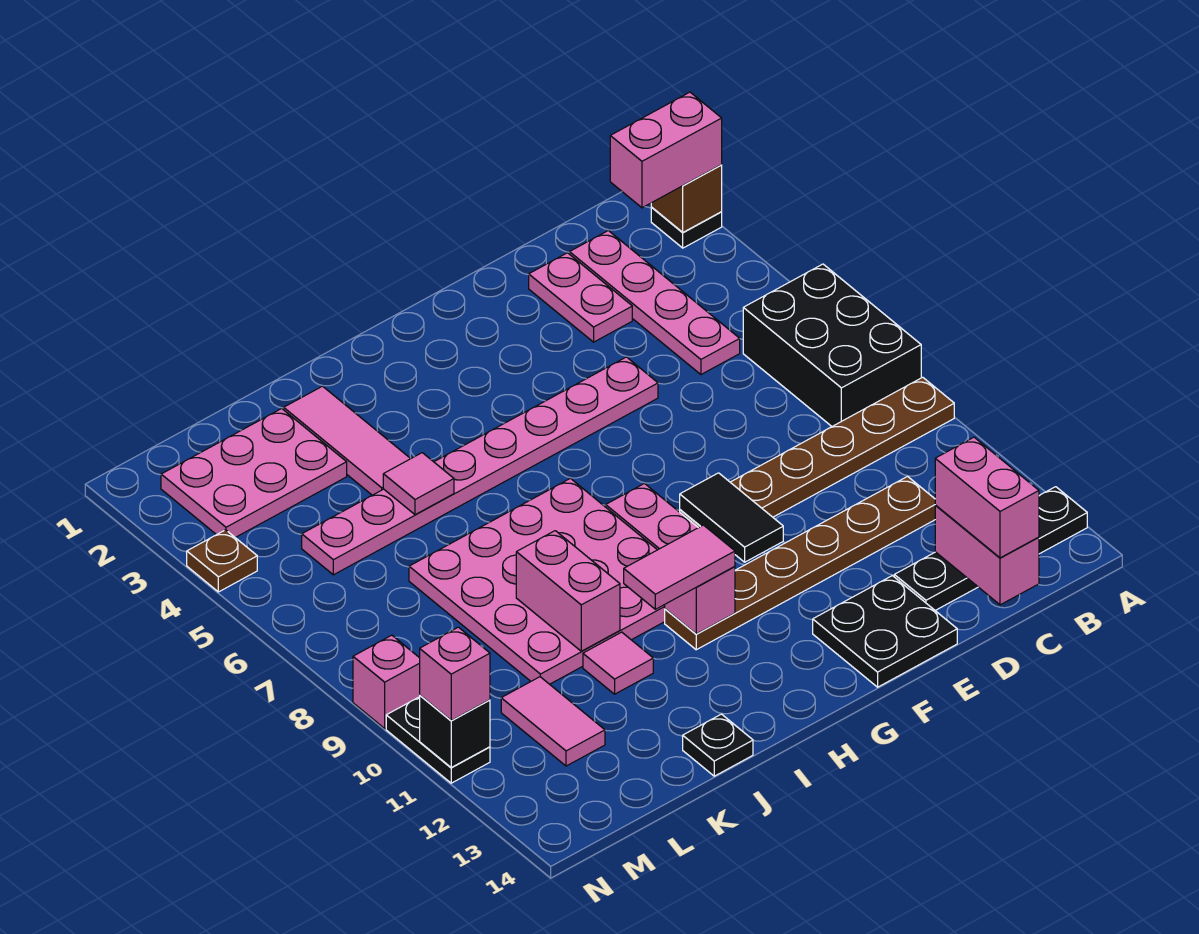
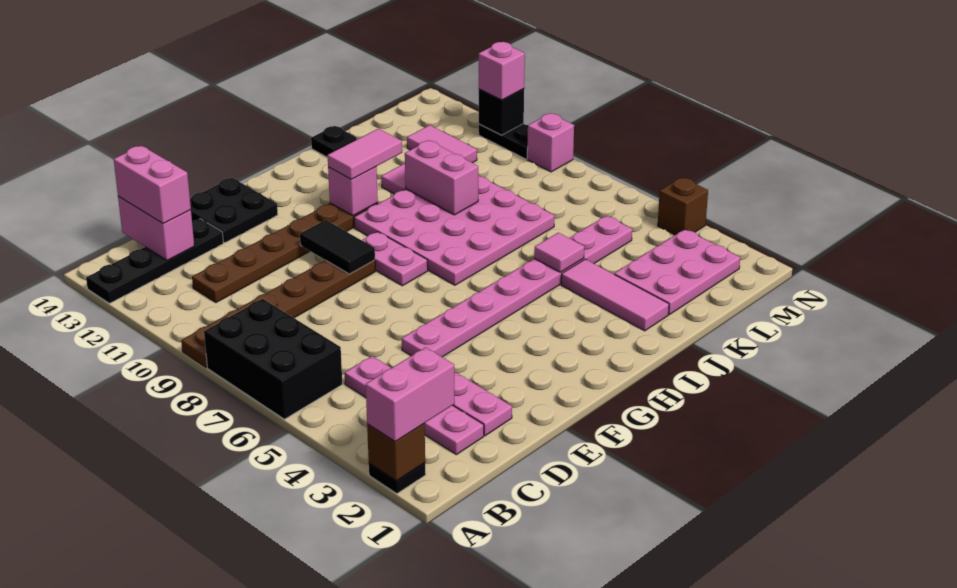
brown plate N4 level 1 -> brown brick N4 level 1

